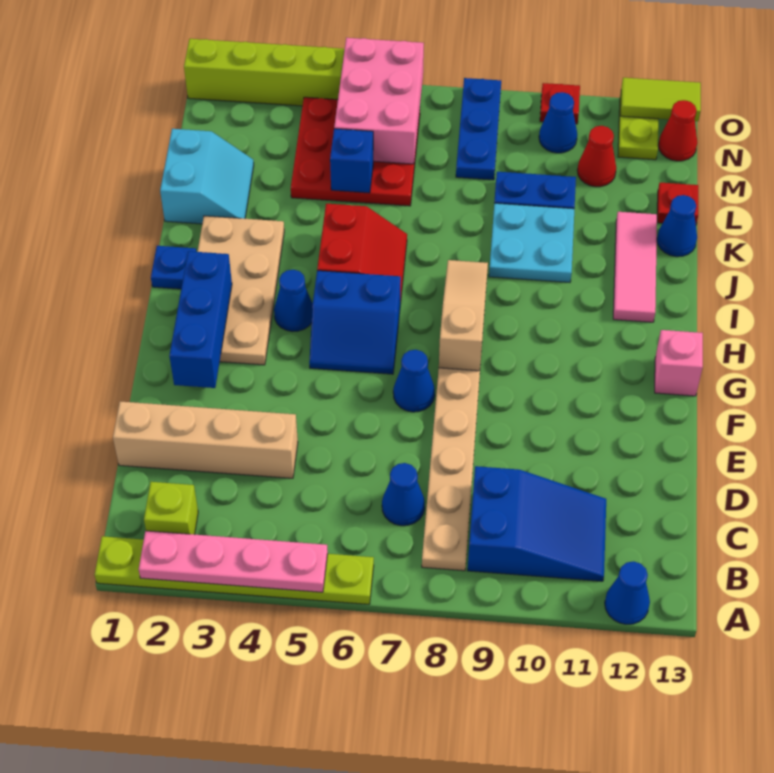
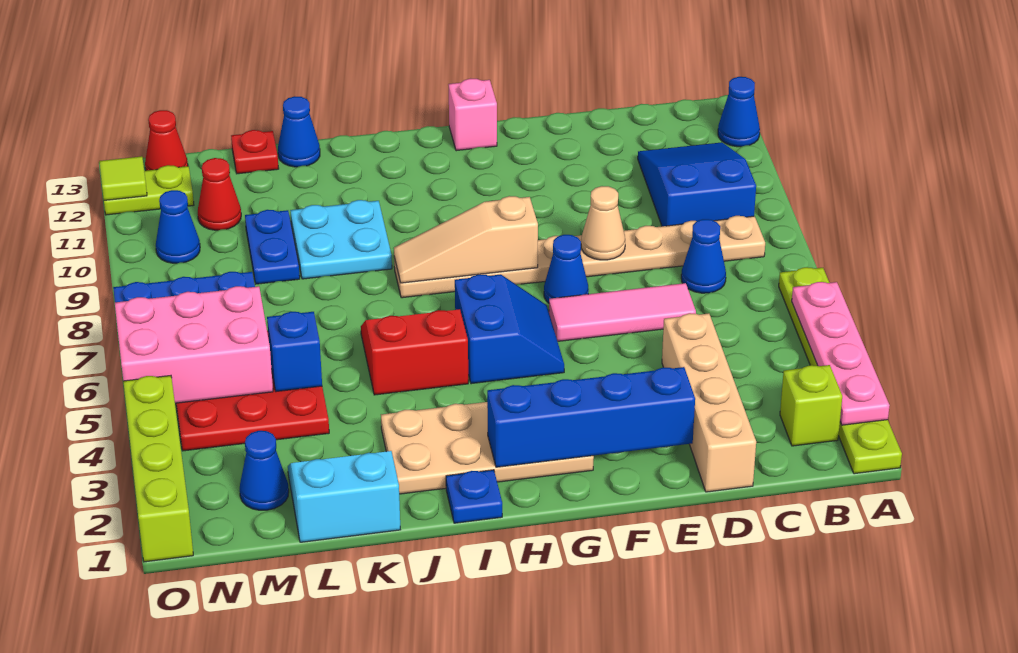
none -> tan cone E8 level 2
blue brick F2:H2 level 2 -> blue brick E2:H2 level 2
blue cone H4 level 1 -> blue cone M2 level 1
pink tile I12:K12 level 1 -> pink tile D6:F6 level 1
red plate O10 level 1 -> none
lime tile O12:O13 level 2 -> lime tile O12 level 2

